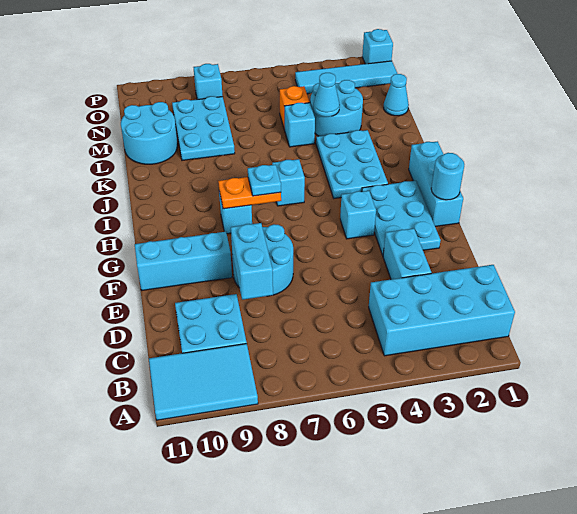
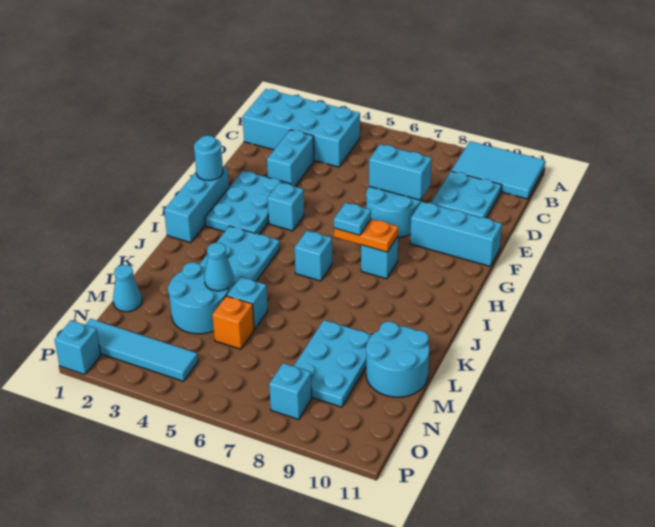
cyan brick D8:E8 level 2 -> cyan brick E7:E8 level 2

